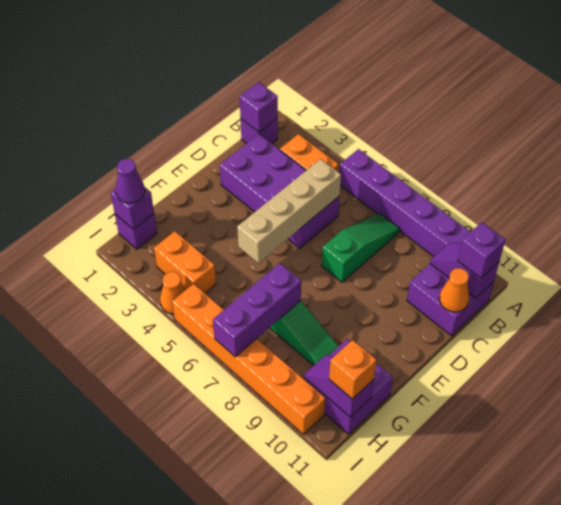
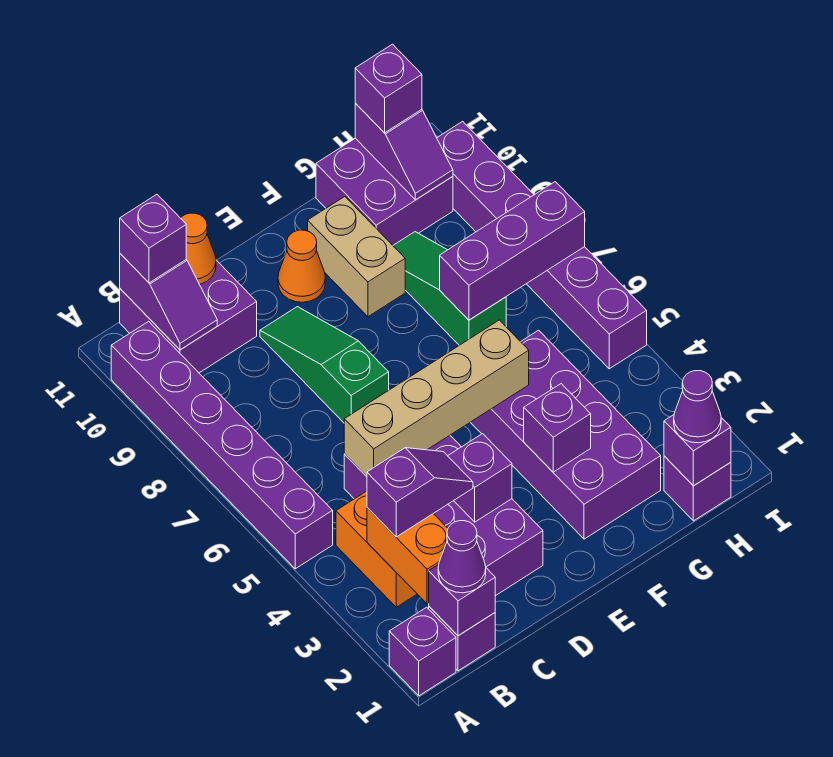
none -> purple brick A1 level 1
none -> purple cone B1 level 3
none -> purple slope B3:C3 level 3 top B
green slope B7:D7 level 1 top D -> green slope D7:D9 level 1 top 7
none -> purple brick D3 level 2
none -> purple brick F2:G5 level 1
none -> purple brick F3 level 2
none -> tan brick F9:F10 level 1
orange brick H3:H4 level 1 -> orange brick B2:B3 level 2
orange brick H11 level 3 -> purple brick H11 level 3
orange cone I4 level 1 -> orange cone E10 level 1
orange brick I5:I10 level 1 -> purple brick I5:I10 level 1

